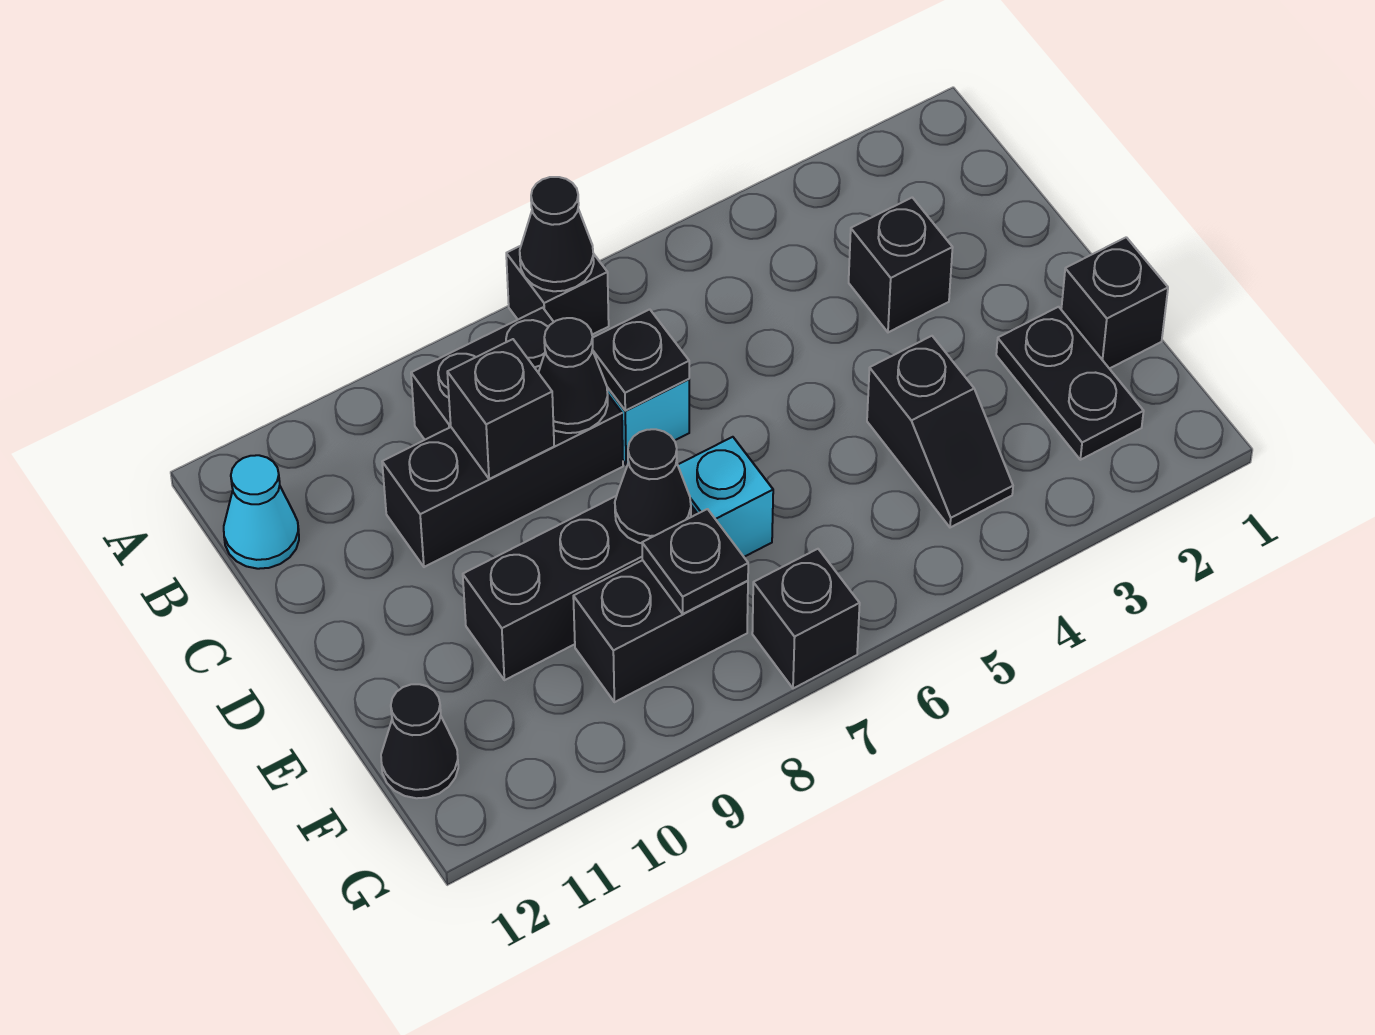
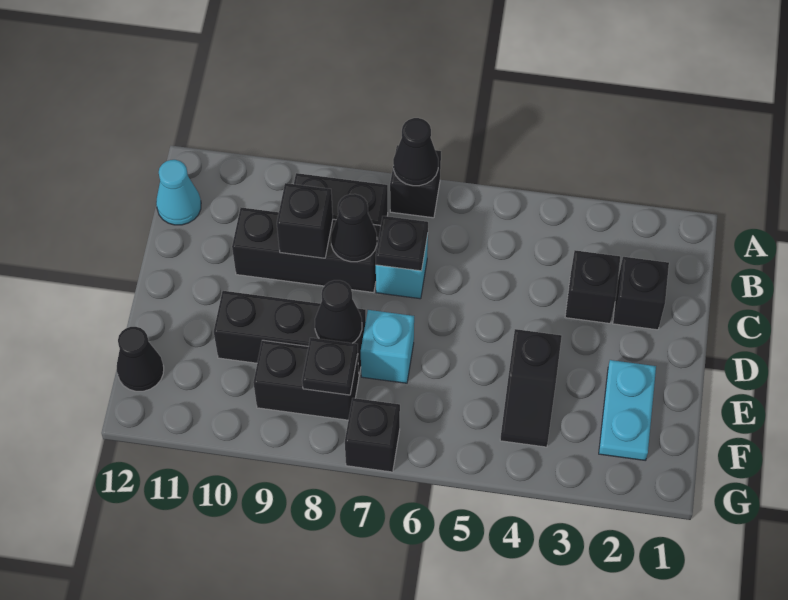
black brick E1 level 1 -> black brick C2 level 1
black plate E2:F2 level 1 -> cyan plate E2:F2 level 1

